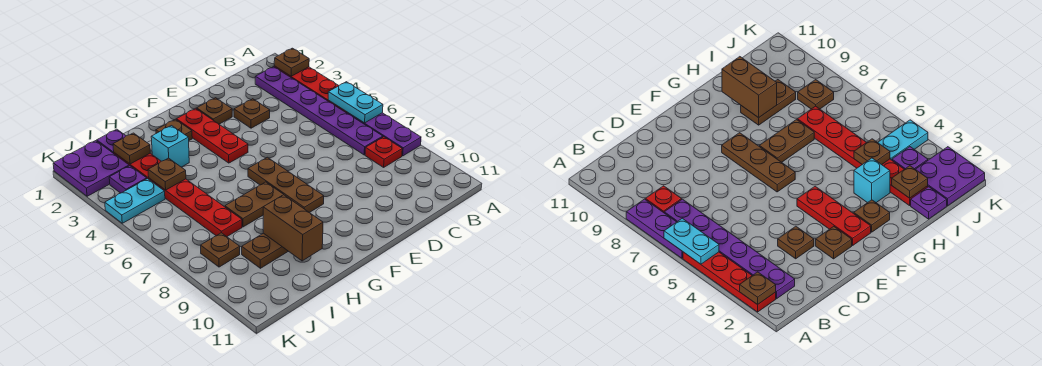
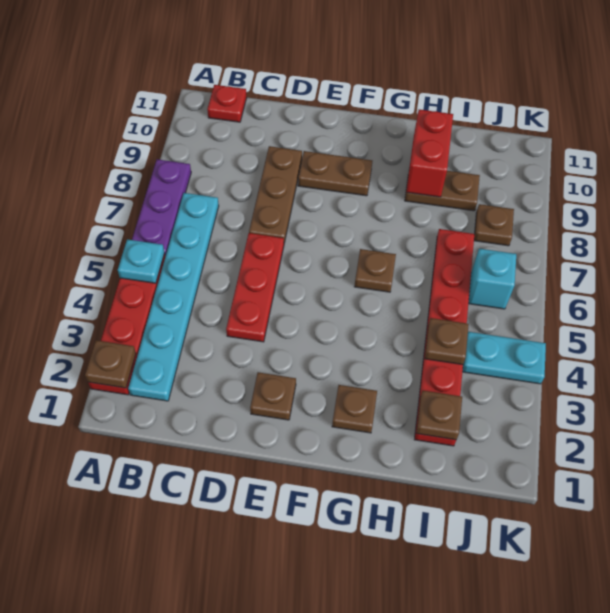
cyan plate A5:A6 level 2 -> cyan plate A5 level 2
purple plate B2:B7 level 1 -> cyan plate B2:B7 level 1
red plate B8 level 1 -> red plate B11 level 1
brown plate D3 level 1 -> brown plate G6 level 1
red plate F2:F4 level 1 -> red plate D4:D6 level 1
brown plate F6:F8 level 1 -> brown plate D7:D9 level 1
brown plate G7:H7 level 1 -> brown plate E9:F9 level 1
cyan brick H3 level 1 -> cyan brick J6 level 1
brown brick H9:H10 level 2 -> red brick H9:H10 level 2
purple plate I1 level 1 -> none
purple plate J1:K2 level 1 -> none
purple plate J3 level 1 -> none

